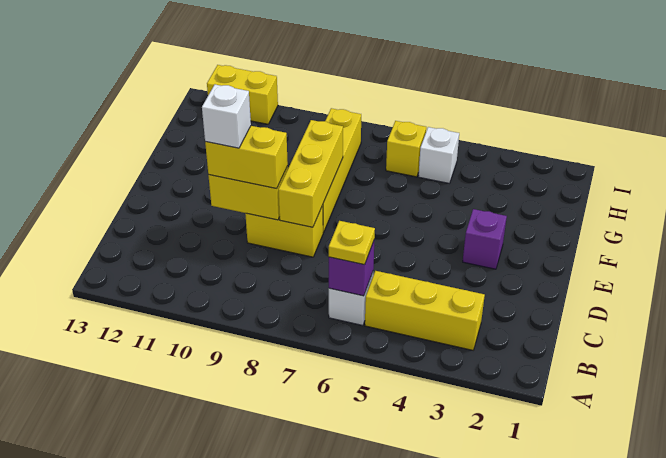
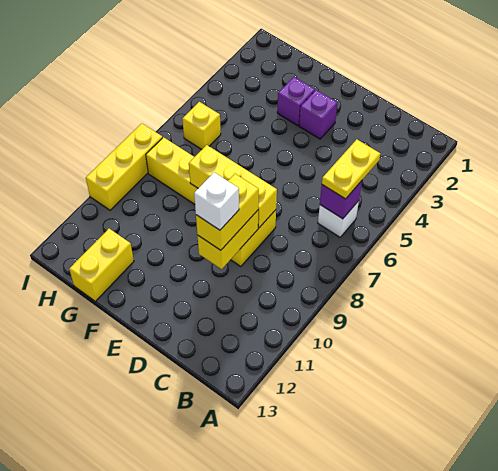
yellow brick B3:B5 level 1 -> yellow brick I8:I10 level 1
yellow plate B6 level 3 -> yellow plate B5:B6 level 3
none -> purple brick F3 level 1
white brick H5 level 1 -> none
yellow brick I11:I12 level 1 -> yellow brick G12:G13 level 1

